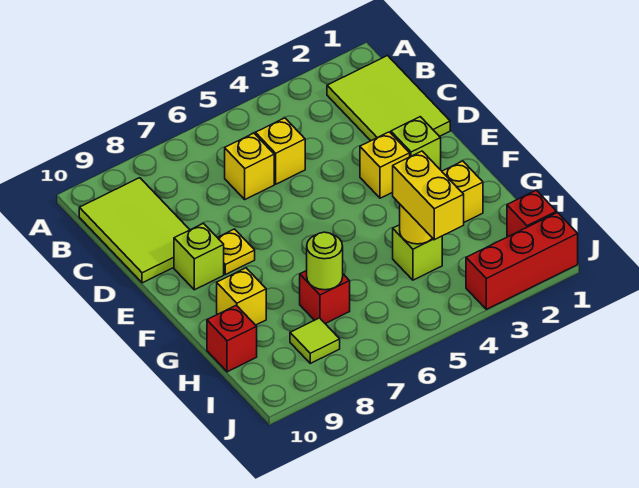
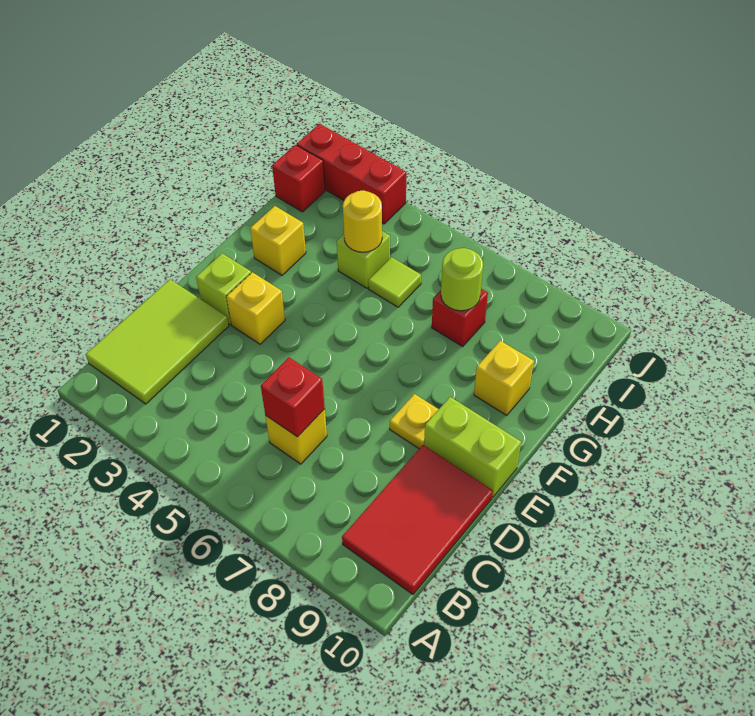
lime tile B9:D10 level 1 -> red tile B9:D10 level 1
yellow brick C5 level 1 -> none
lime brick E9 level 1 -> lime brick E9:E10 level 1
yellow brick H4:I4 level 3 -> none
red brick H10 level 1 -> red brick C6 level 2
lime tile I8 level 1 -> lime tile H5 level 1

